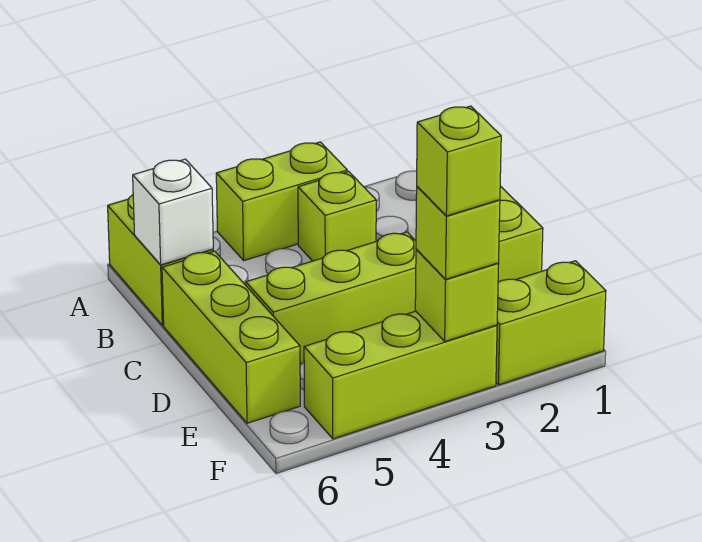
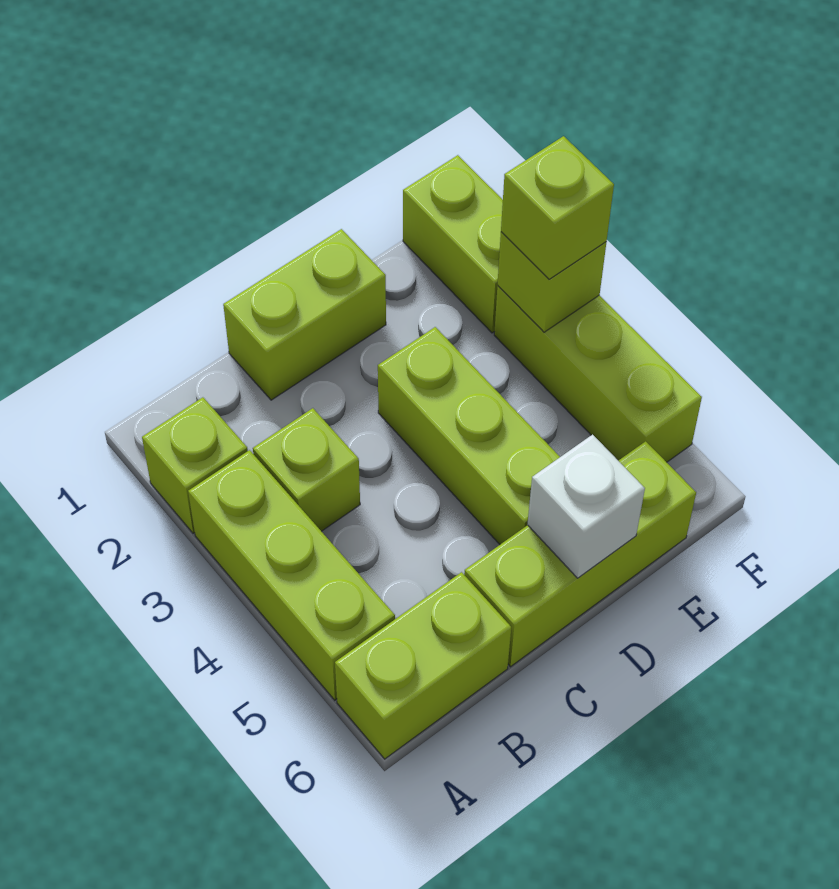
lime brick A3:A4 level 1 -> lime brick A3:A5 level 1
white brick B6 level 2 -> white brick D6 level 2
lime brick F3 level 4 -> lime brick A2 level 1

